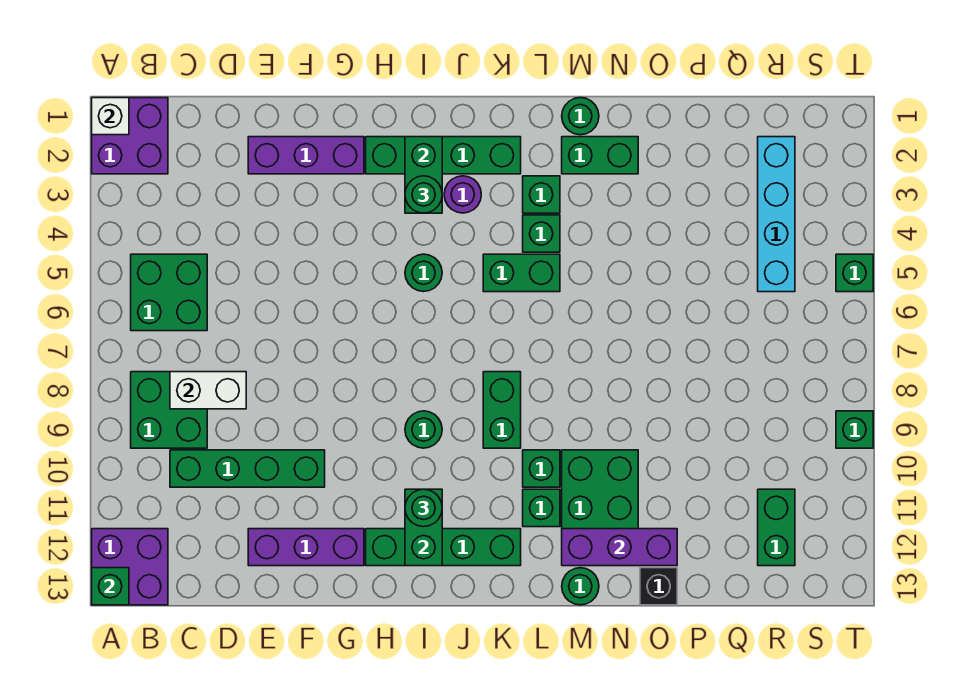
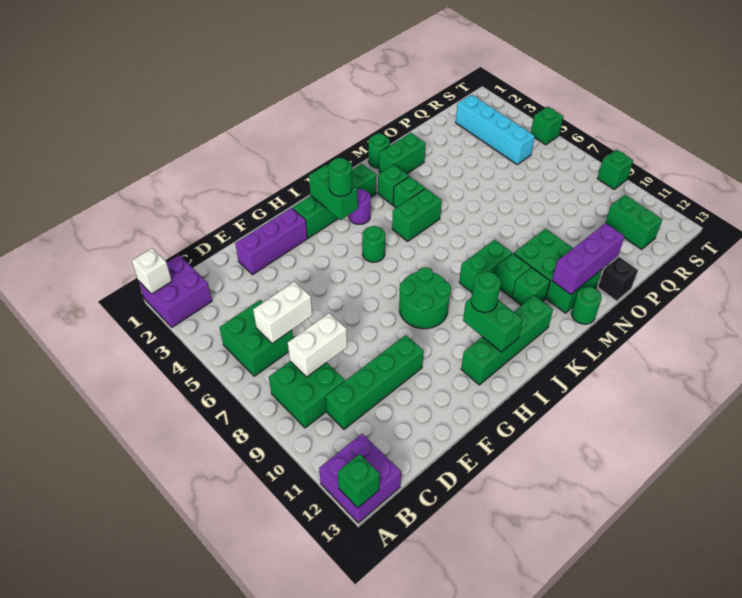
none -> white brick C6:D6 level 2
purple brick E12:G12 level 1 -> none
green round brick I9 level 1 -> green round brick H8:I9 level 1
green brick K8:K9 level 1 -> green brick K9:L9 level 1

